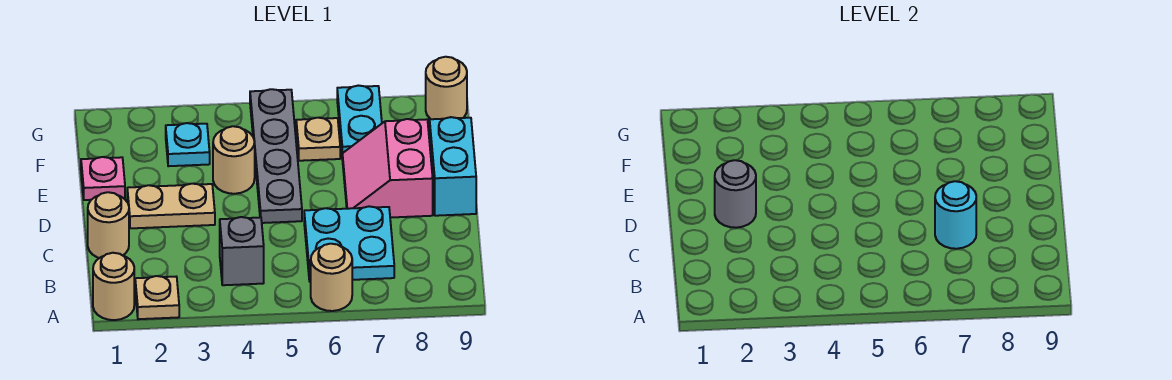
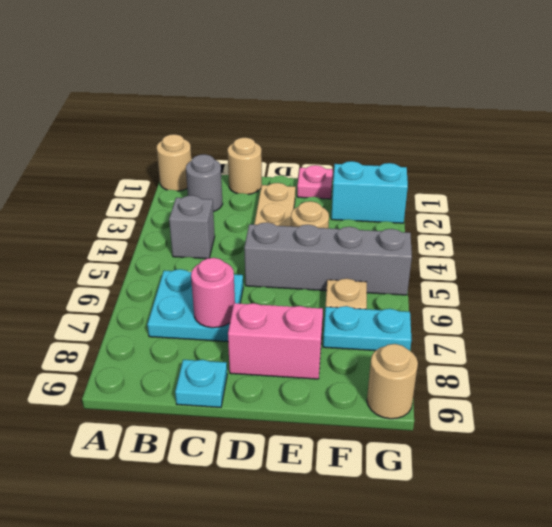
tan plate A2 level 1 -> none
tan round brick A6 level 1 -> none
cyan round brick C7 level 2 -> pink round brick C7 level 2
grey round brick D2 level 2 -> grey round brick B2 level 1
grey plate D5:G5 level 1 -> grey brick D5:G5 level 1
cyan brick D9:E9 level 1 -> cyan brick F2:G2 level 1
cyan plate F3 level 1 -> cyan plate C9 level 1

